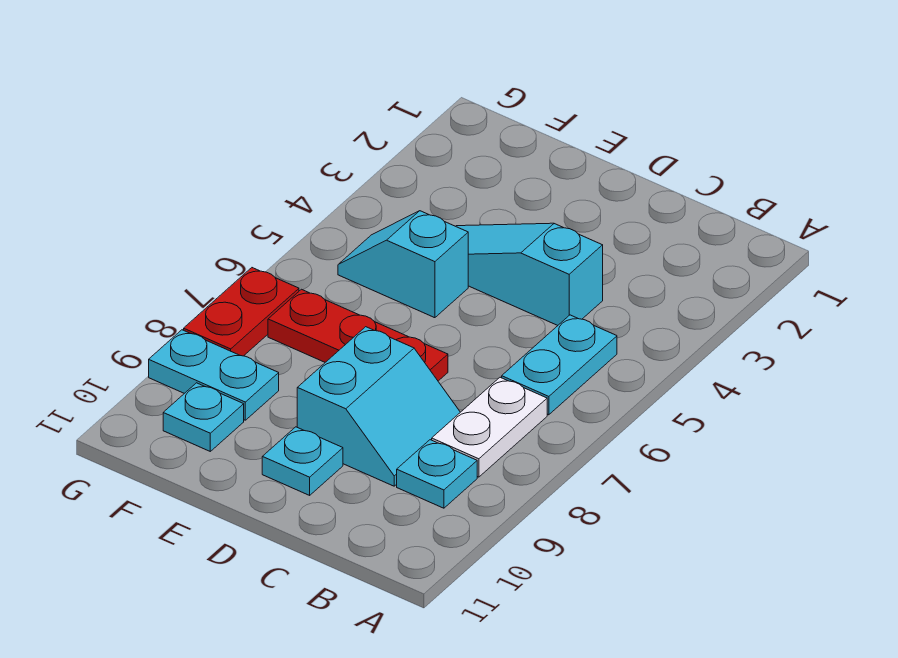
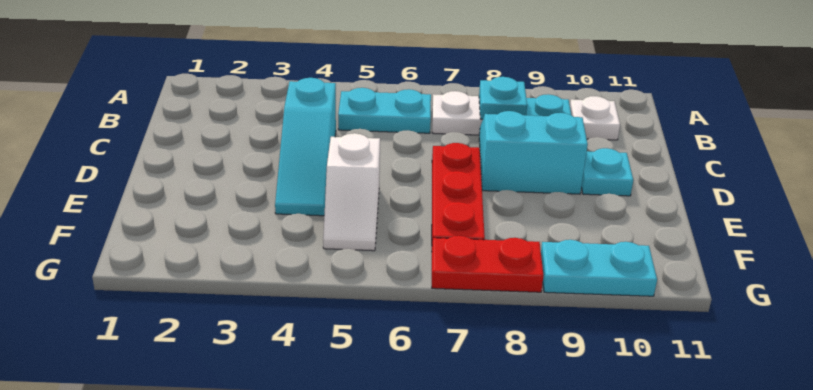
none -> white plate B10 level 1
cyan slope E5:F5 level 1 top E -> white slope E5:F5 level 1 top E
cyan plate F9:G9 level 1 -> cyan plate G9:G10 level 1
cyan plate F10 level 1 -> cyan plate B8 level 2

